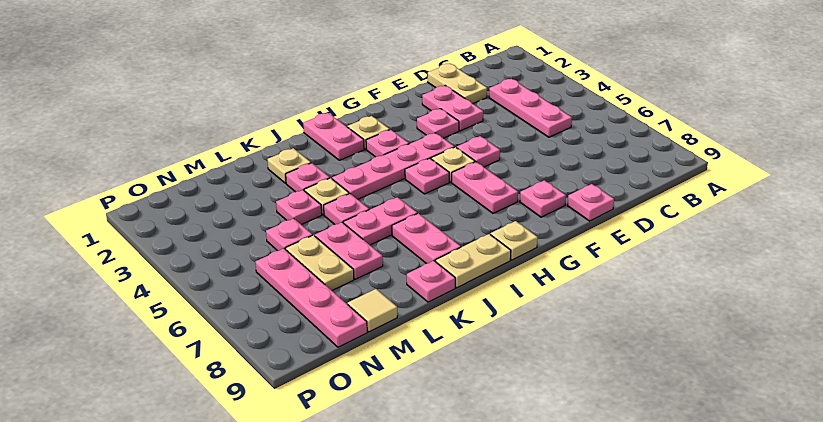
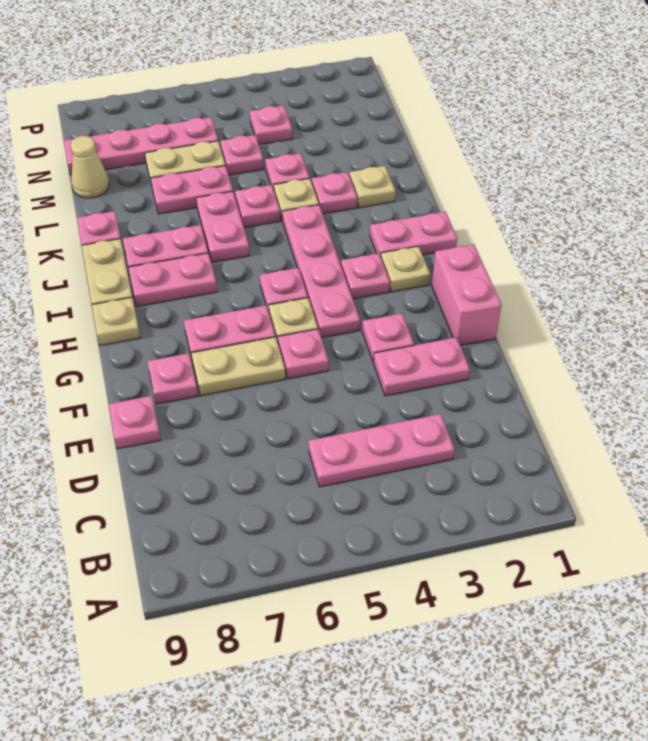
tan plate D1:D2 level 1 -> tan plate F6:F7 level 1
none -> pink brick F1:G1 level 1
none -> pink plate I7:I8 level 1
tan tile M9 level 1 -> tan cone M9 level 1
none -> pink plate N4 level 1

